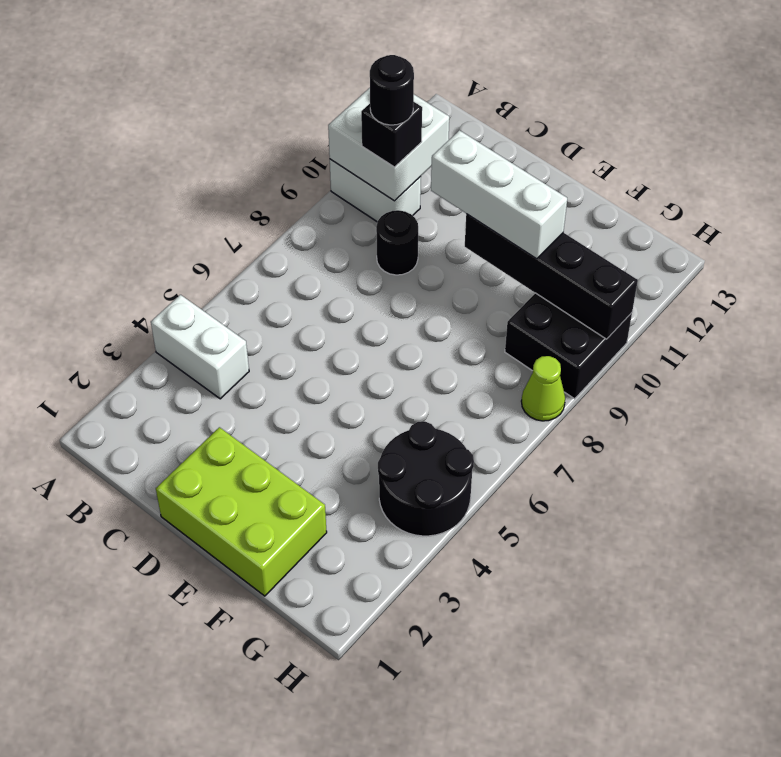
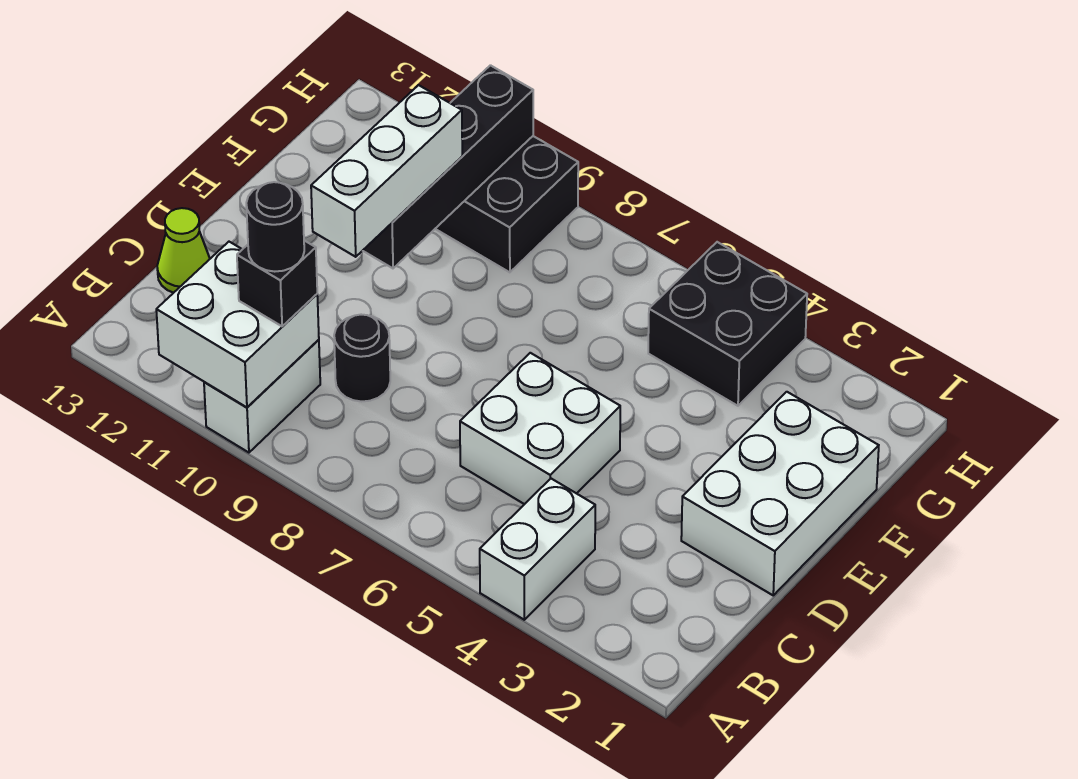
none -> white brick C5:D6 level 1
lime brick D1:F2 level 1 -> white brick D1:F2 level 1
black round brick G4:H5 level 1 -> black brick G4:H5 level 1
lime cone H8 level 1 -> lime cone C13 level 1

